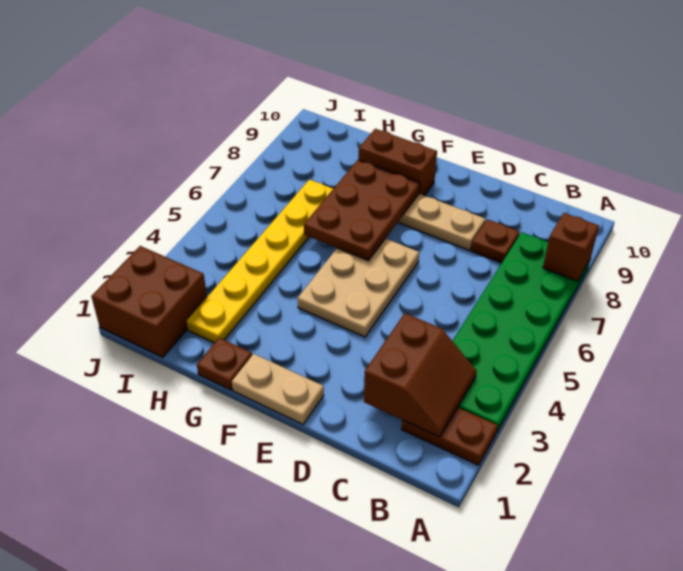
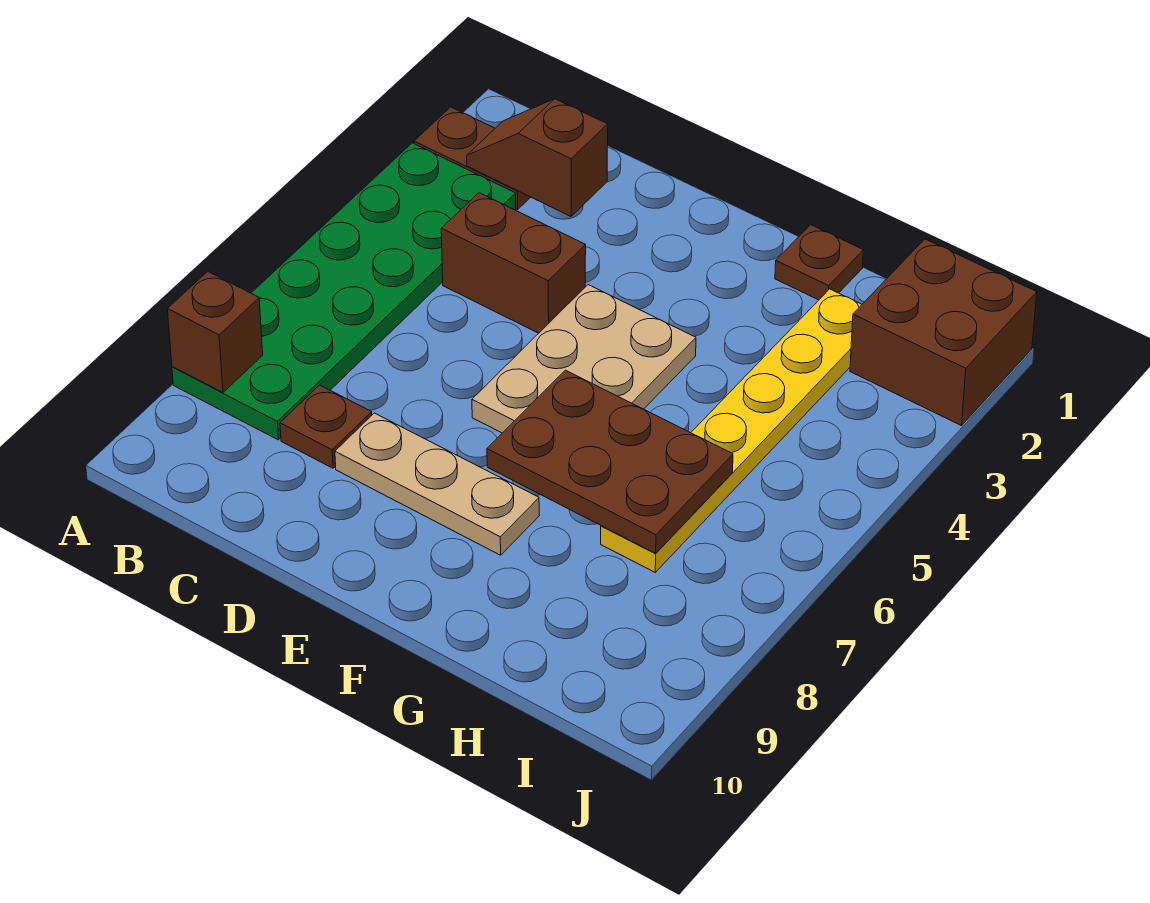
brown slope B2:C3 level 2 top C -> brown slope B2:C2 level 2 top C
tan plate E1:F1 level 1 -> none
brown plate F6:G8 level 2 -> brown plate F6:H7 level 2
brown brick F9:G9 level 1 -> brown brick C4:D4 level 1

